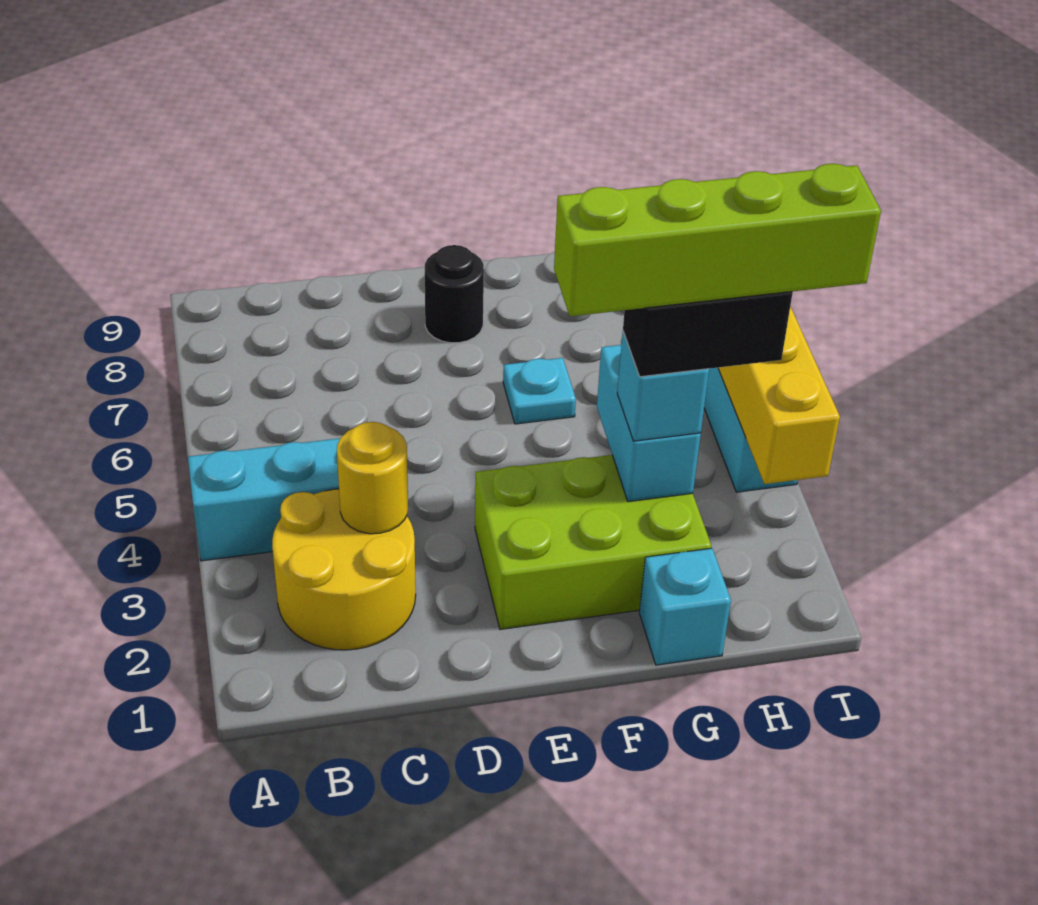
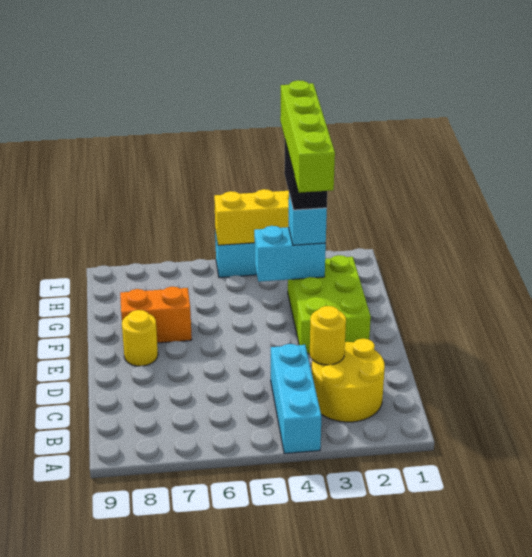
black round brick E8 level 1 -> yellow round brick E8 level 1
cyan plate F6 level 1 -> none
none -> orange brick F7:F8 level 1
cyan brick G1 level 1 -> none

